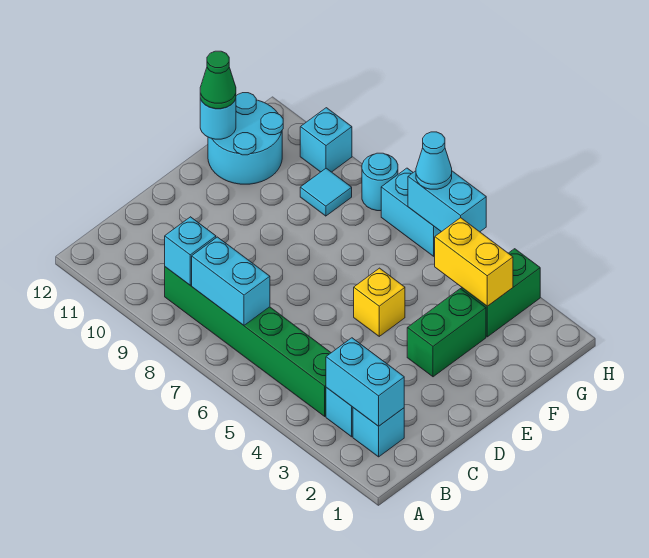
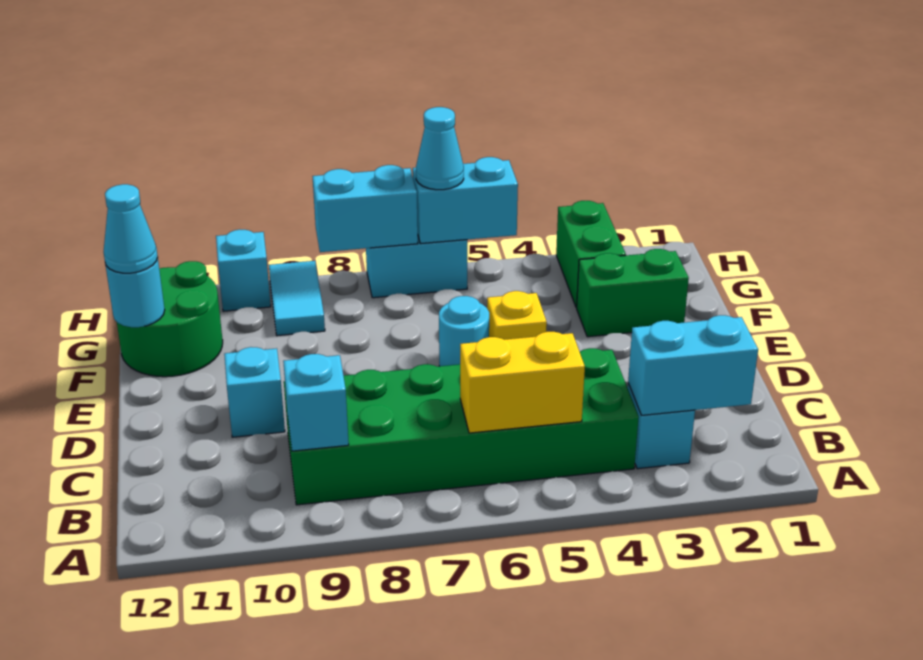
cyan brick B2 level 1 -> cyan brick D10 level 1
green brick B4:B9 level 1 -> green brick B4:C9 level 1
cyan brick B7:B8 level 2 -> cyan brick H7:H8 level 2
green brick E3:F3 level 1 -> green brick F2:F3 level 1
cyan round brick F11:G12 level 1 -> green round brick F11:G12 level 1
green cone F12 level 3 -> cyan cone F12 level 3
yellow brick G3:G4 level 2 -> yellow brick B5:B6 level 2
cyan tile G9 level 1 -> cyan tile G9:H9 level 1
cyan round brick H8 level 1 -> cyan round brick E6 level 1

